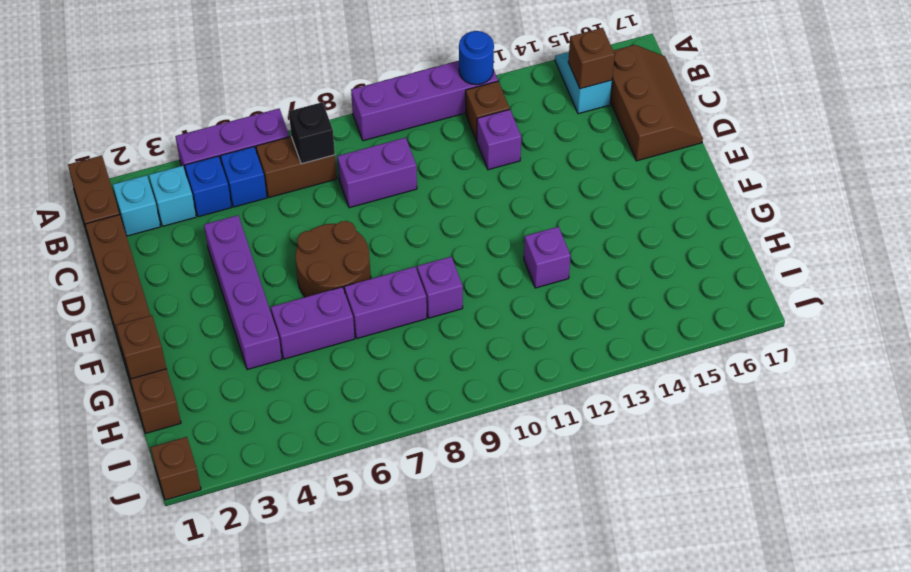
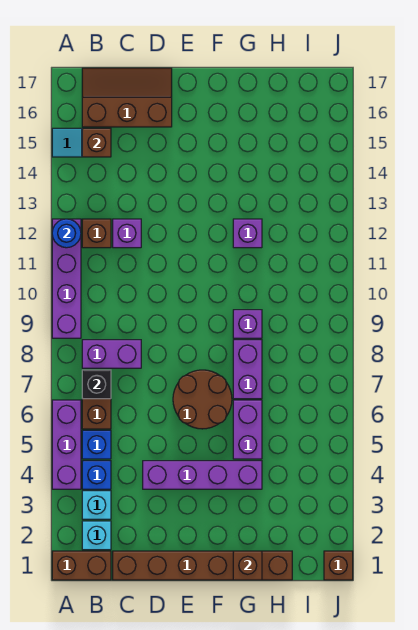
purple brick C8:C9 level 1 -> purple brick B8:C8 level 1

